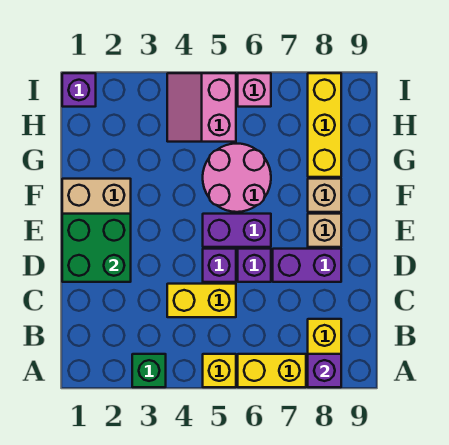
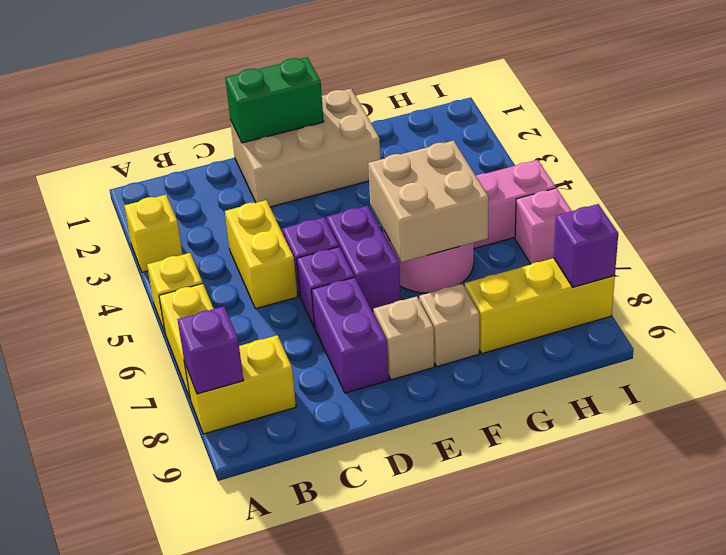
green brick A3 level 1 -> yellow brick A3 level 1
green brick D1:E2 level 2 -> green brick D1:E1 level 2
none -> tan brick F5:G6 level 2
purple brick I1 level 1 -> purple brick I8 level 2

